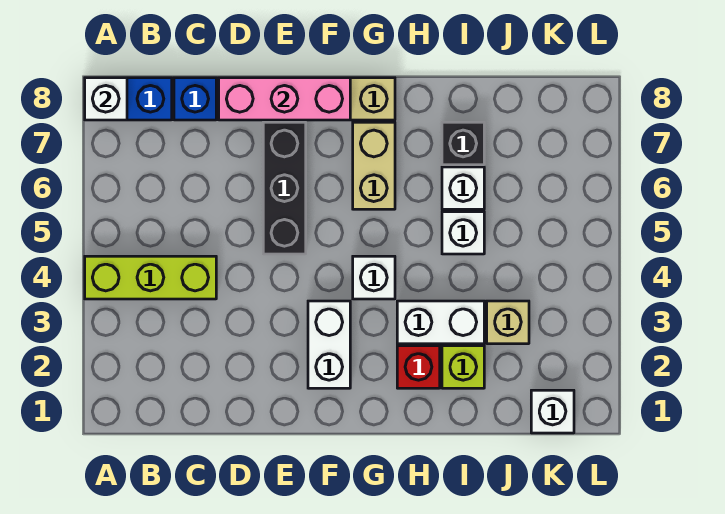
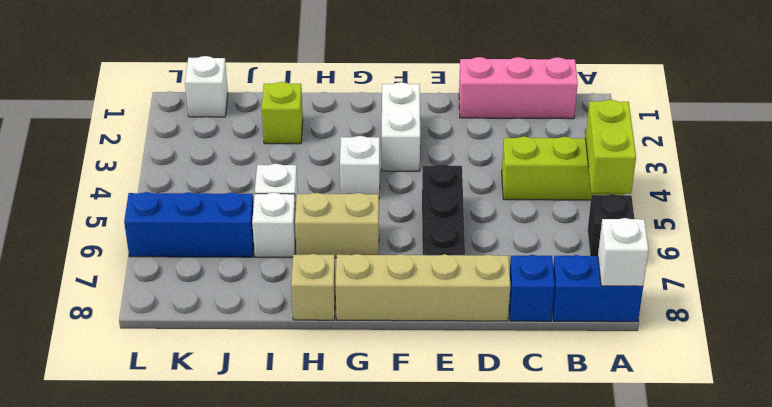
none -> lime brick A4:A5 level 2
pink brick D8:F8 level 2 -> pink brick B1:D1 level 1
tan brick G6:G7 level 1 -> tan brick G6:H6 level 1
red brick H2 level 1 -> none
white brick H3:I3 level 1 -> none
black brick I7 level 1 -> black brick A6 level 1
tan brick J3 level 1 -> tan brick H8 level 1
none -> blue brick J6:L6 level 1

